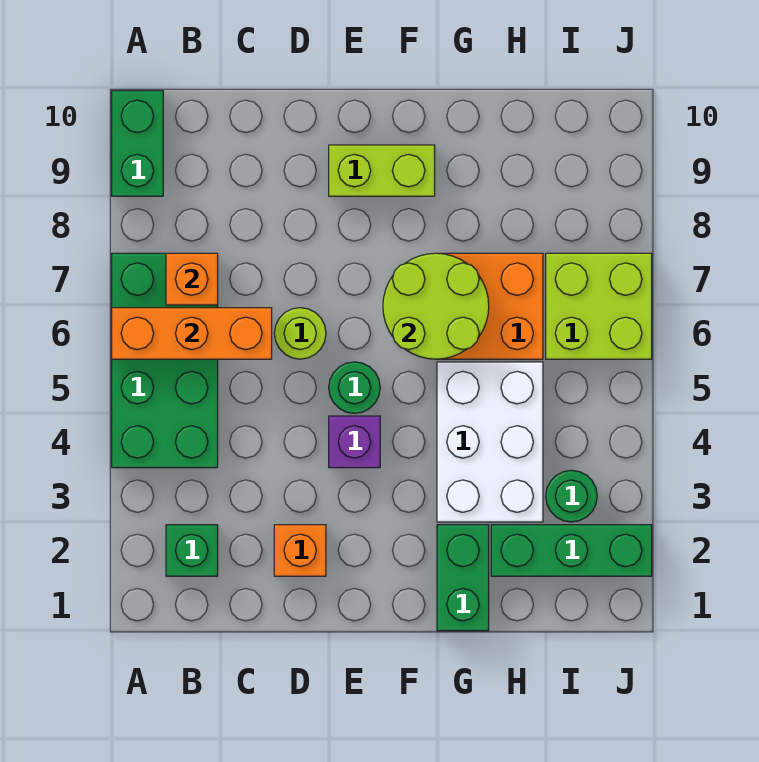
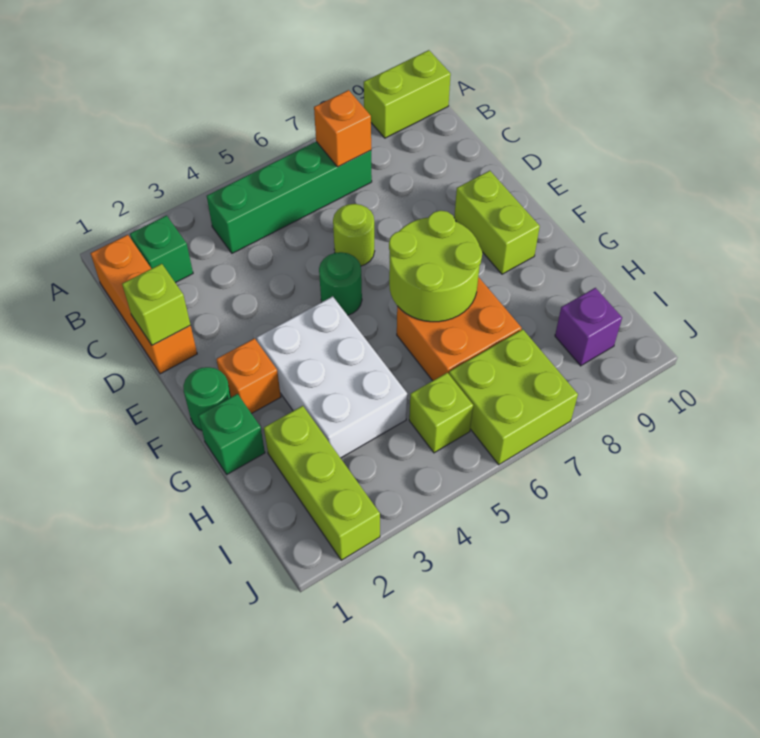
green brick A4:B7 level 1 -> green brick B4:B7 level 1
orange brick A6:C6 level 2 -> orange brick B1:D1 level 1
green brick A9:A10 level 1 -> lime brick A9:A10 level 1
none -> lime brick D1 level 2
orange brick D2 level 1 -> orange brick F2 level 1
purple brick E4 level 1 -> purple brick I9 level 1
green brick G1:G2 level 1 -> green brick G1 level 1
white brick G3:H5 level 1 -> white brick F3:H4 level 1
green brick H2:J2 level 1 -> lime brick H2:J2 level 1
green round brick I3 level 1 -> green round brick F1 level 1
none -> lime brick I5 level 1

